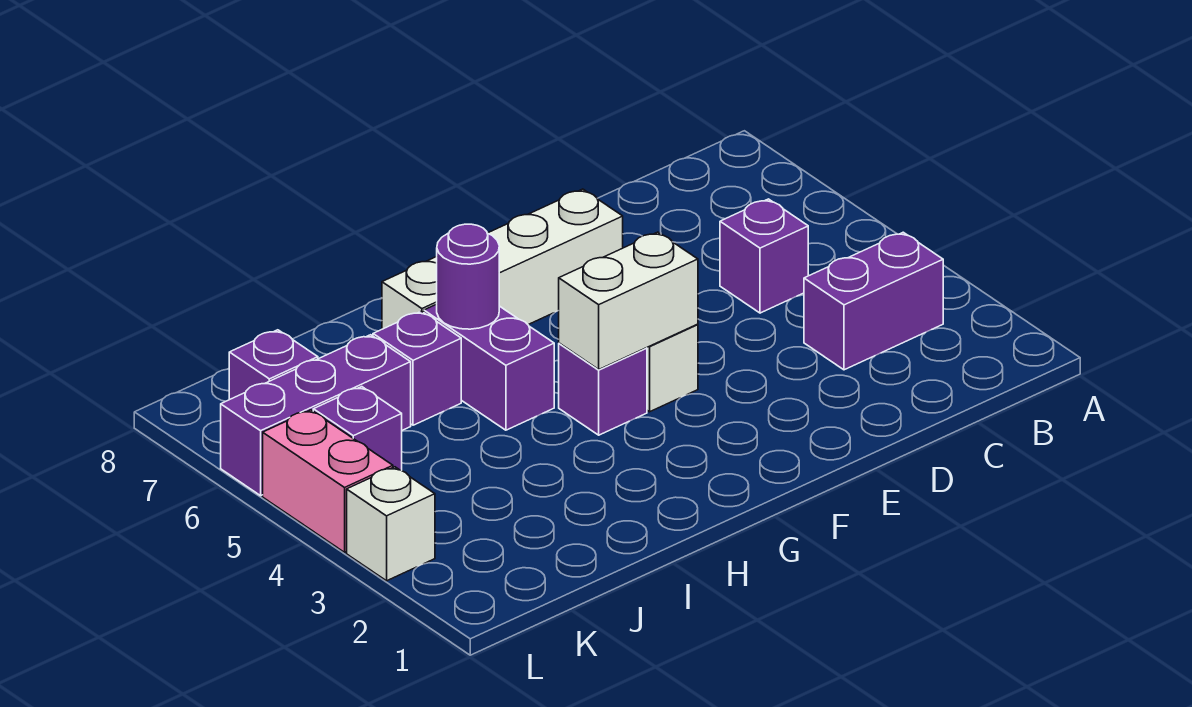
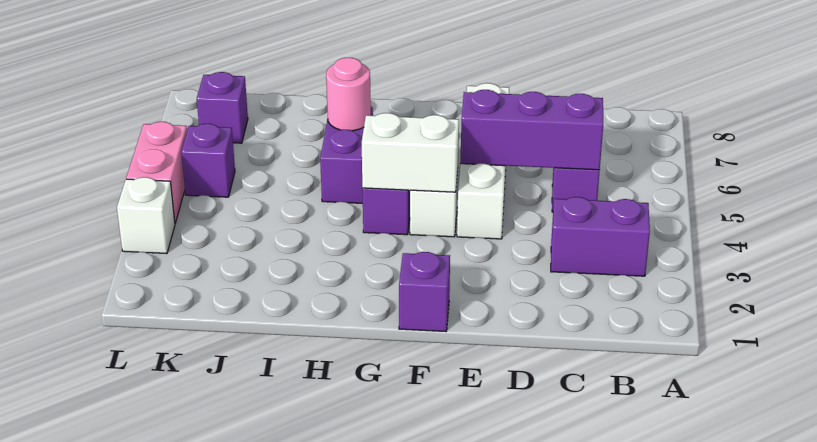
white brick E7:H7 level 1 -> white brick E4:E7 level 1
purple round brick H6 level 2 -> pink round brick H6 level 2
purple brick I6 level 1 -> purple brick F1 level 1
purple brick J6:L6 level 1 -> purple brick C5:E5 level 2

